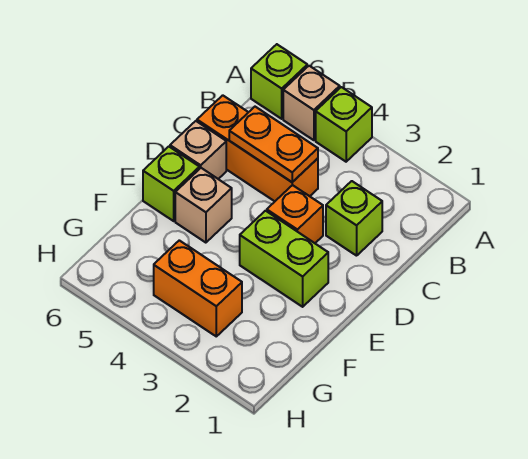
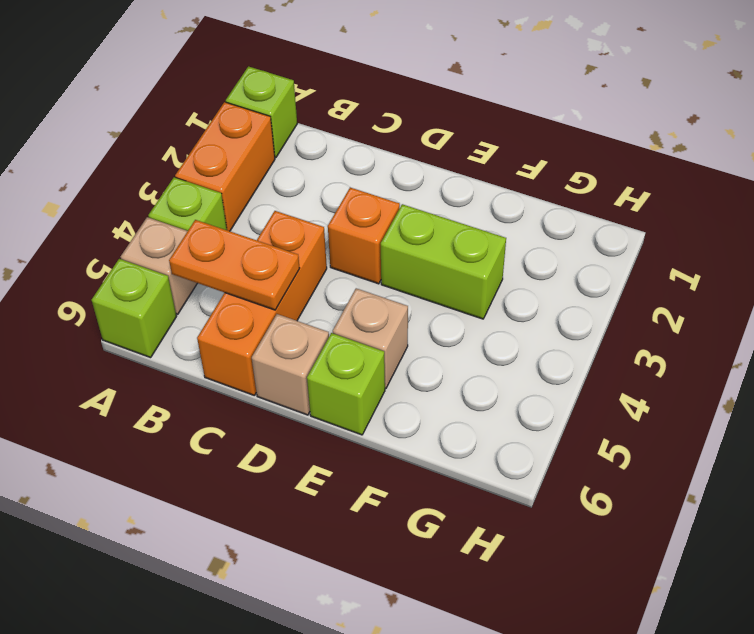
lime brick C2 level 1 -> lime brick A1 level 1
orange plate C4:C5 level 2 -> orange plate B5:C5 level 2
lime brick E2:E3 level 1 -> lime brick E3:F3 level 1
orange brick G3:G4 level 1 -> orange brick A2:A3 level 1

